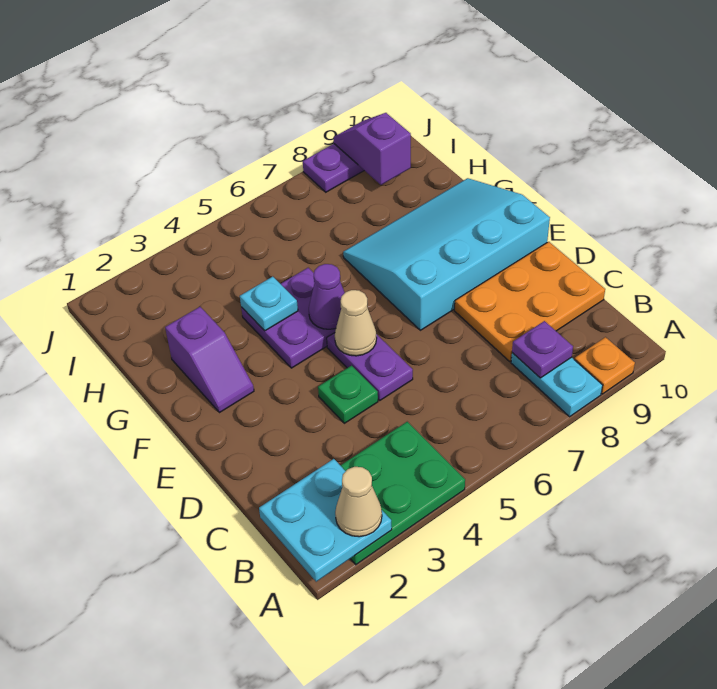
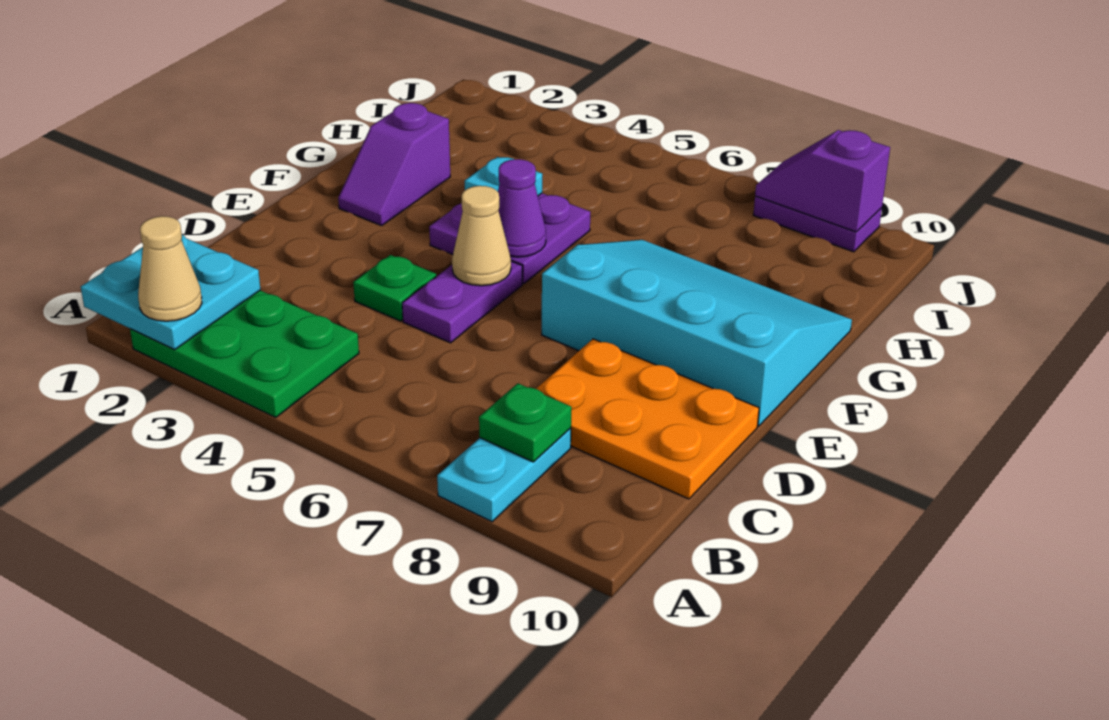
orange plate A9 level 1 -> none
purple plate B8 level 2 -> green plate B8 level 2
purple slope I9:J9 level 2 top I -> purple slope J8:J9 level 2 top 9

